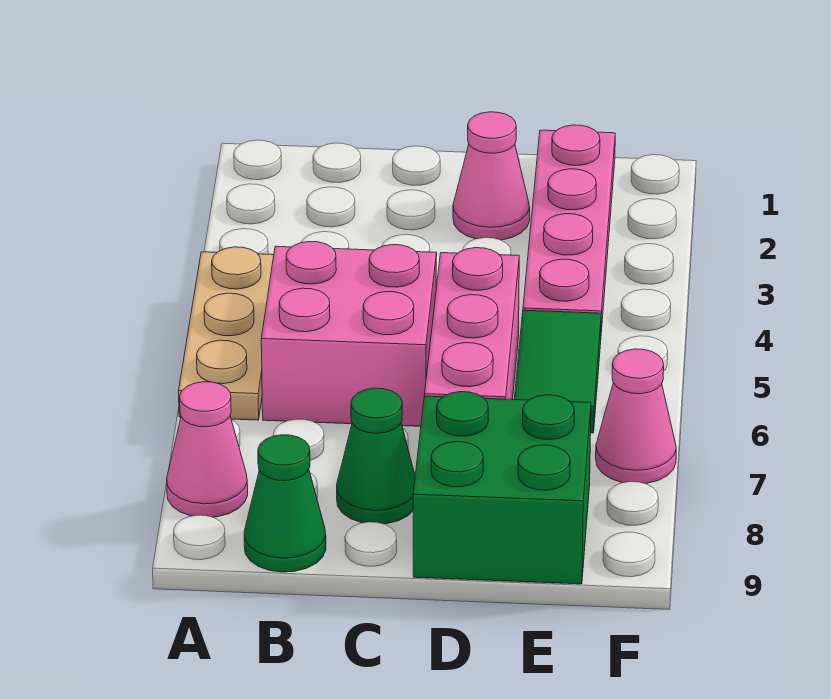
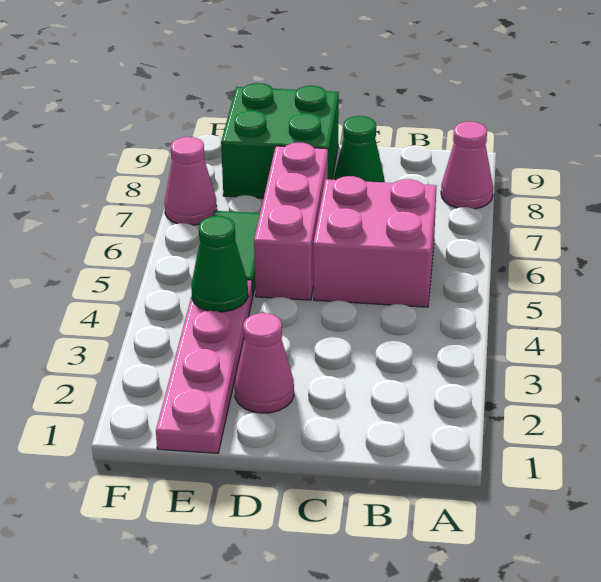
tan plate A4:A6 level 1 -> none
green cone B9 level 1 -> green cone E4 level 2

